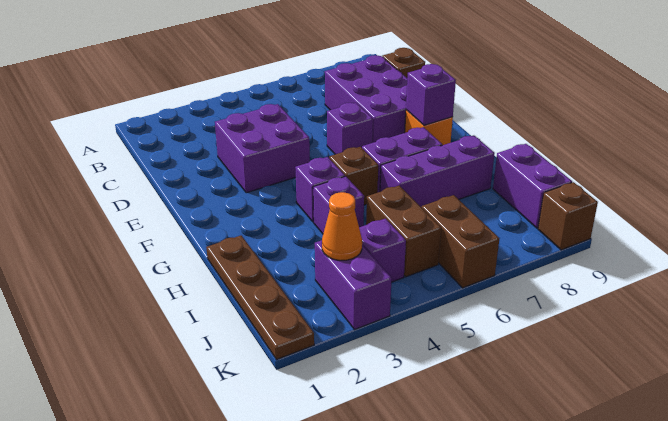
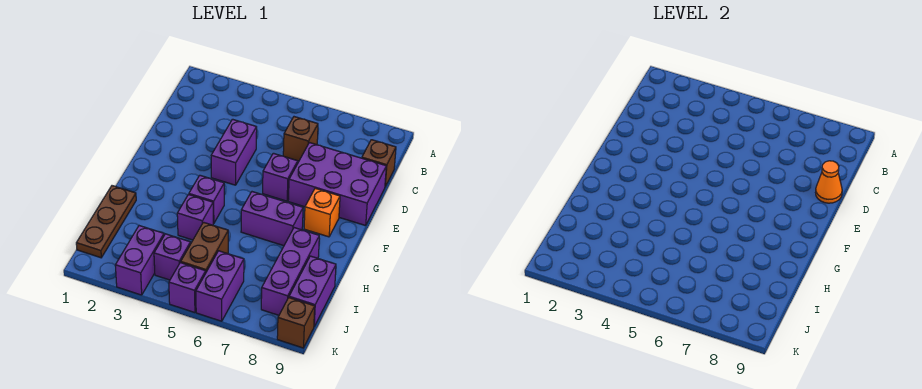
purple brick C7:E8 level 1 -> purple brick D7:E9 level 1
purple brick D3:E4 level 1 -> purple brick D4:E4 level 1
purple brick F8 level 2 -> purple brick K5 level 1
brown brick G5 level 1 -> brown brick C6 level 1
brown plate H1:K1 level 1 -> brown plate H1:J1 level 1
purple brick H6:H8 level 1 -> purple brick H8:J8 level 1
orange cone J3 level 2 -> orange cone D9 level 2
brown brick J6:K6 level 1 -> purple brick J6:K6 level 1

